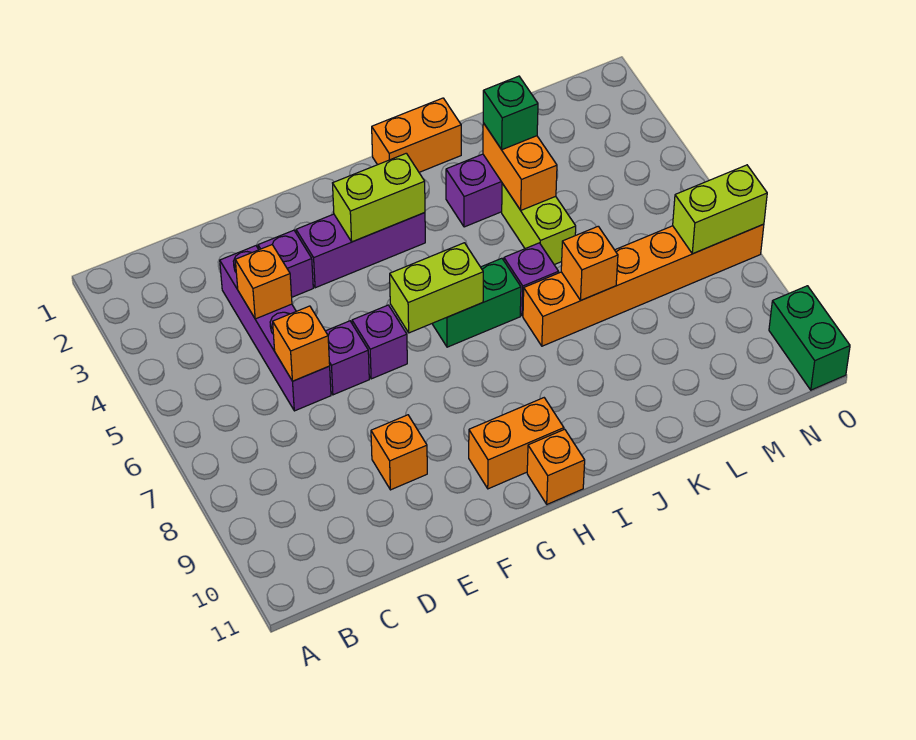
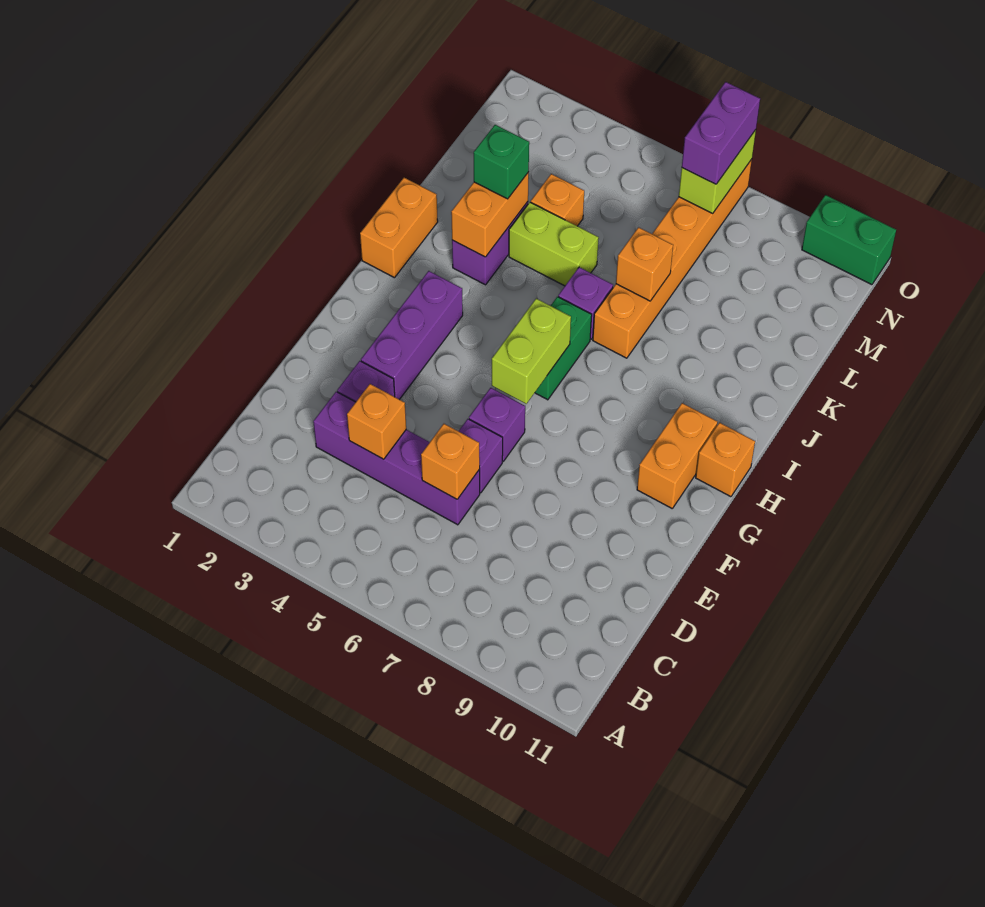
orange brick E9 level 1 -> orange brick L4 level 1
lime brick G3:H3 level 2 -> none
orange brick K3:K4 level 2 -> orange brick J3:K3 level 2
none -> purple brick N7:O7 level 3

